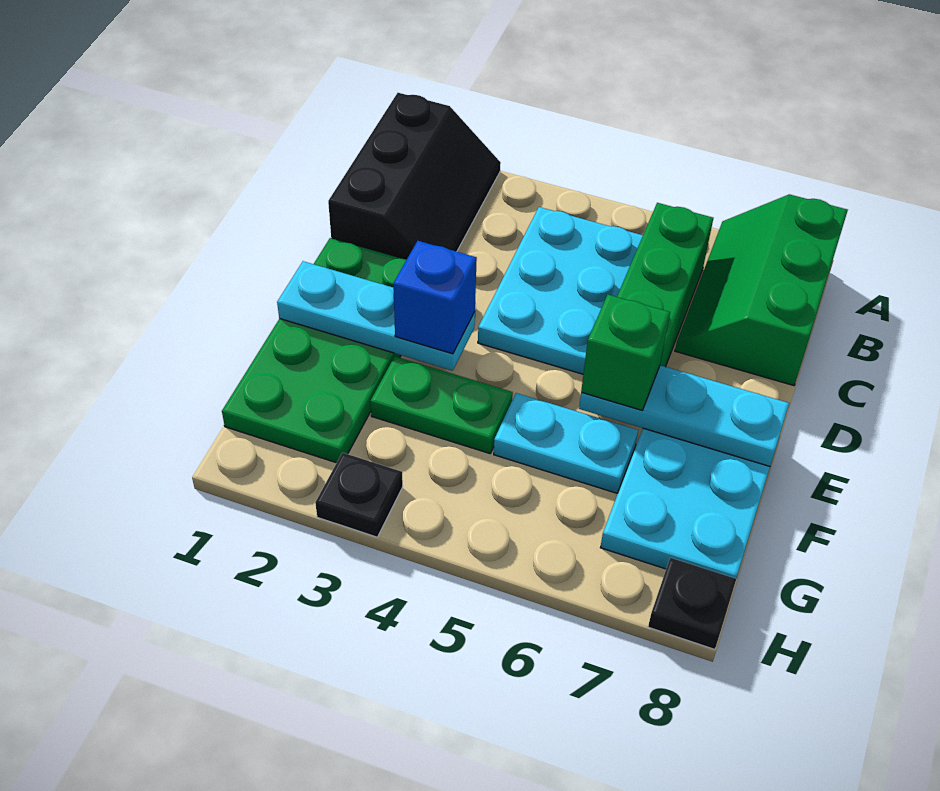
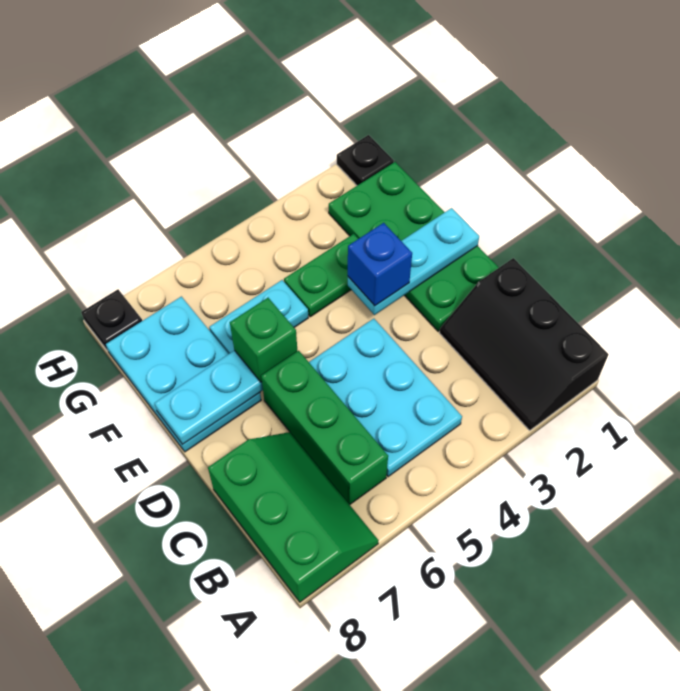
black plate H3 level 1 -> black plate H1 level 1

